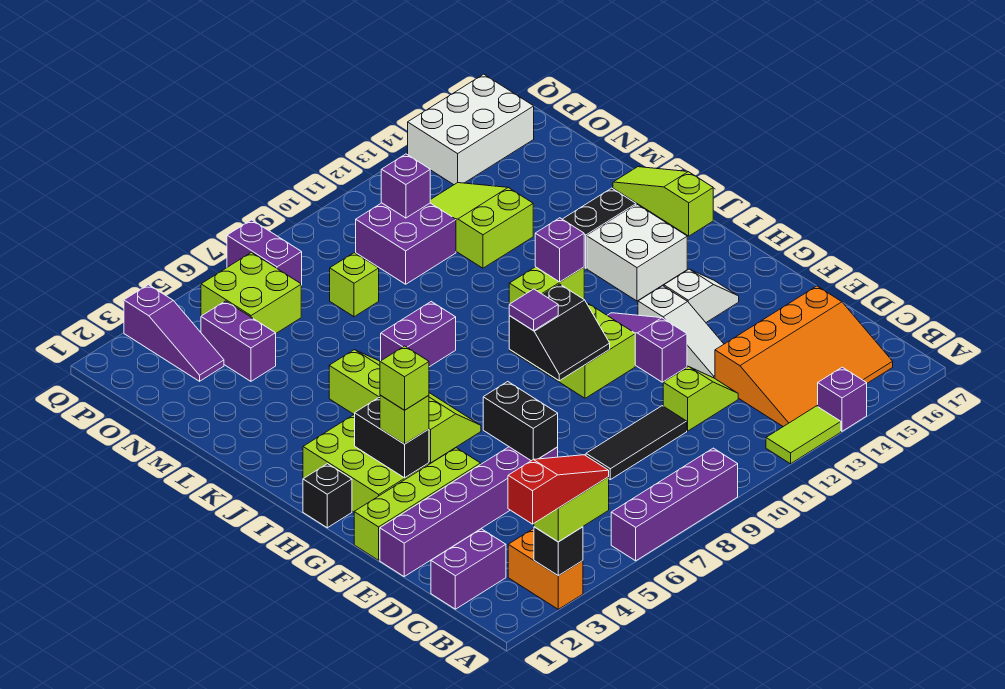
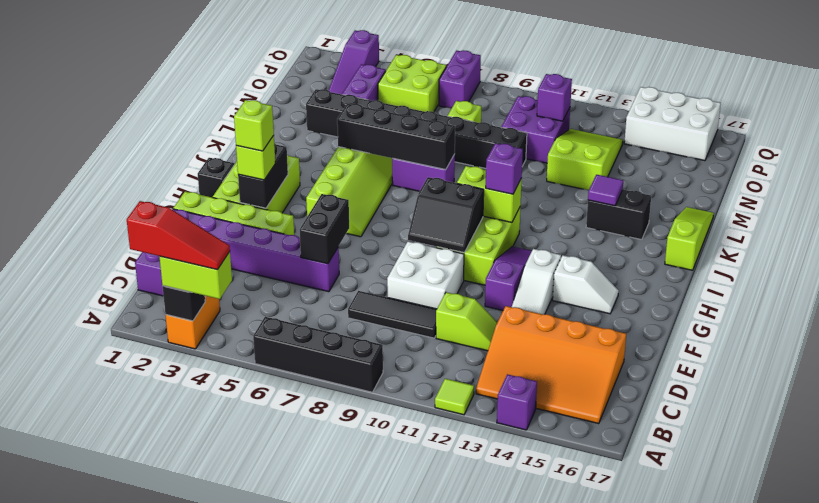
purple brick A6:A9 level 1 -> black brick A6:A9 level 1
lime tile A12:A13 level 1 -> lime tile A12 level 1
purple tile H9 level 3 -> purple tile K14 level 2
white brick I14:J15 level 1 -> white brick E9:F10 level 1
none -> black brick K5:K8 level 2
none -> black brick M3:M10 level 1

